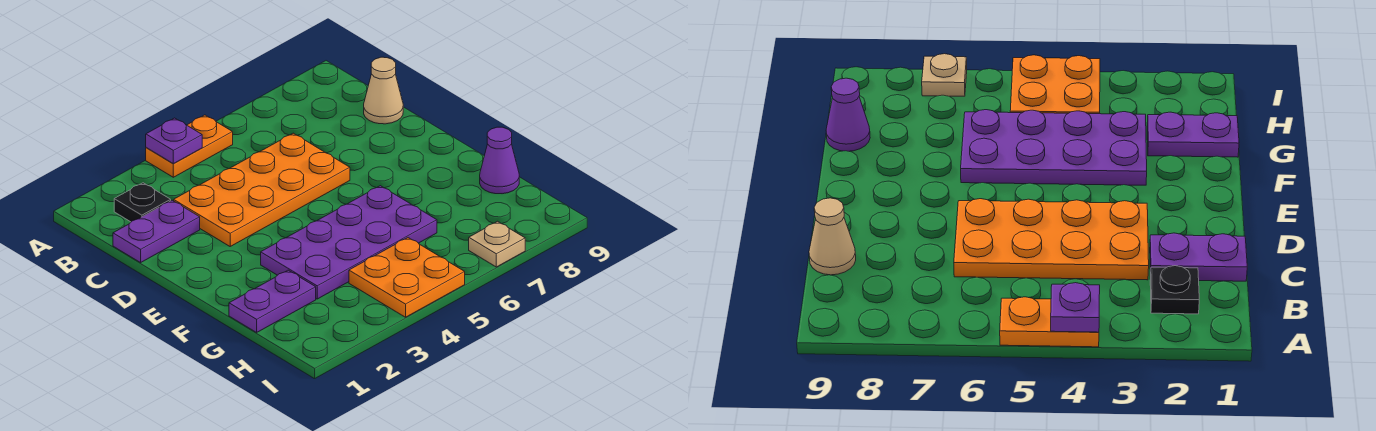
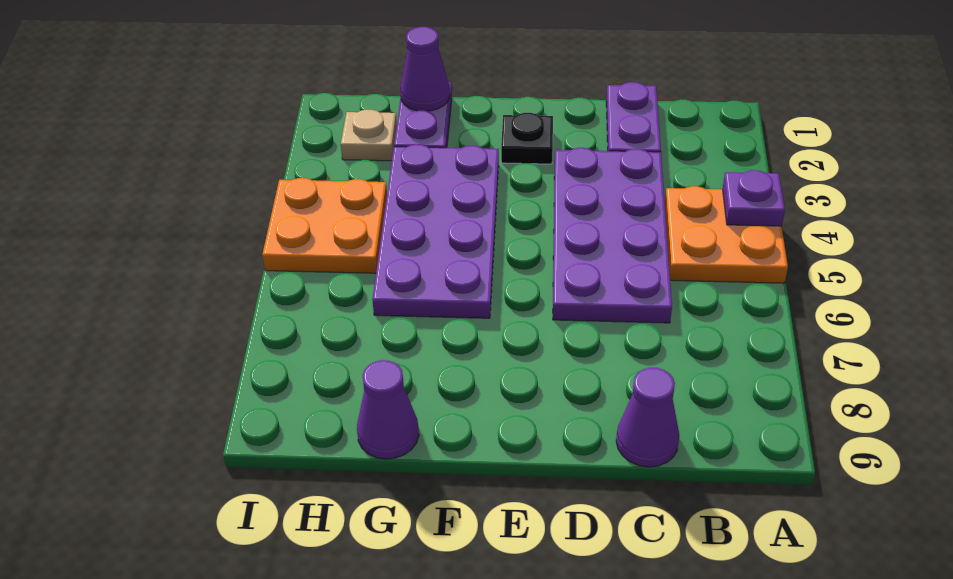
orange plate A4:A5 level 1 -> orange plate A4:B5 level 1
black plate B2 level 1 -> black plate E2 level 1
orange plate C3:D6 level 1 -> purple plate C3:D6 level 1
tan cone C9 level 1 -> purple cone C9 level 1
none -> purple cone G1 level 2
tan plate I7 level 1 -> tan plate H2 level 1

